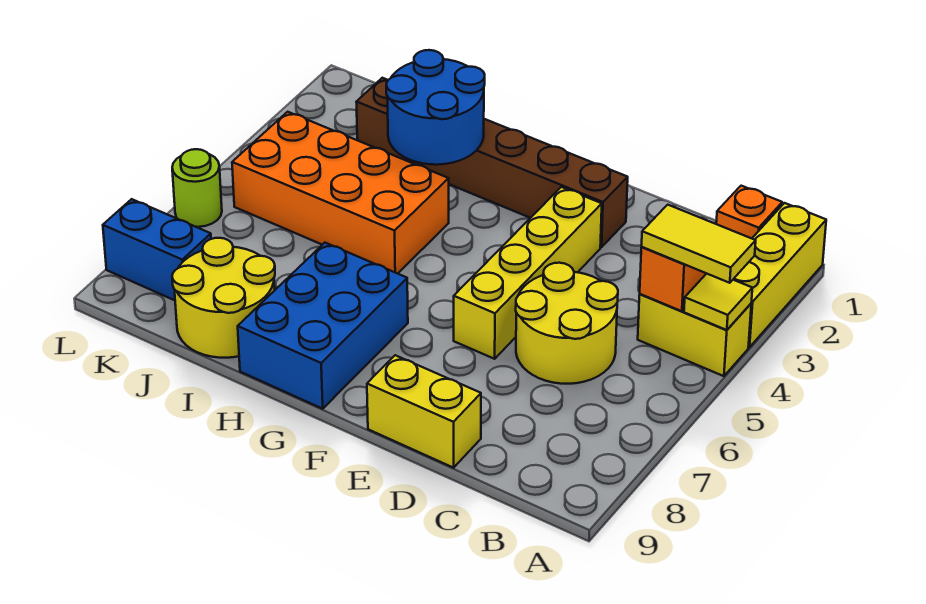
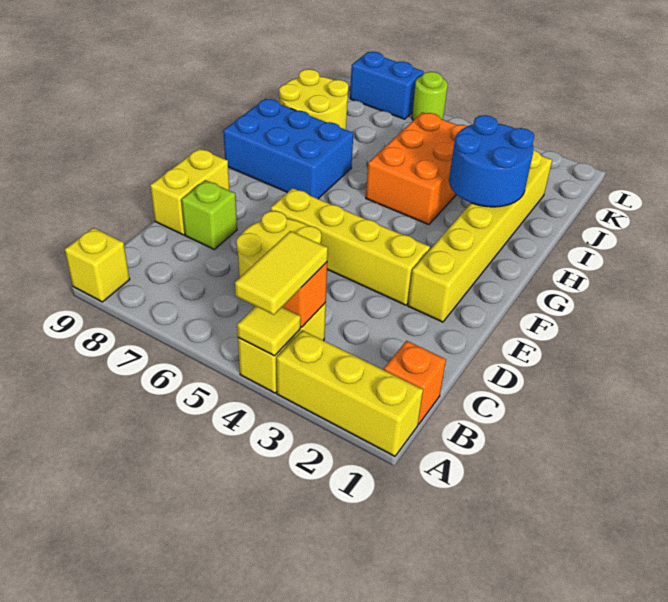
none -> yellow brick A9 level 1
none -> lime brick D8 level 1
brown brick E2:J2 level 1 -> yellow brick E2:J2 level 1
orange brick H4:K5 level 1 -> orange brick H4:J5 level 1
blue brick K8:L8 level 1 -> blue brick L7:L8 level 1

